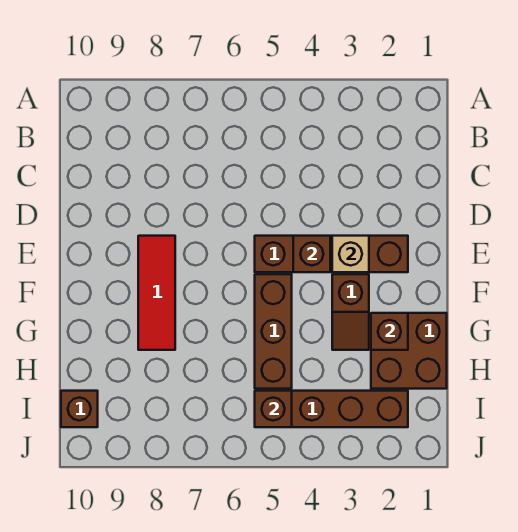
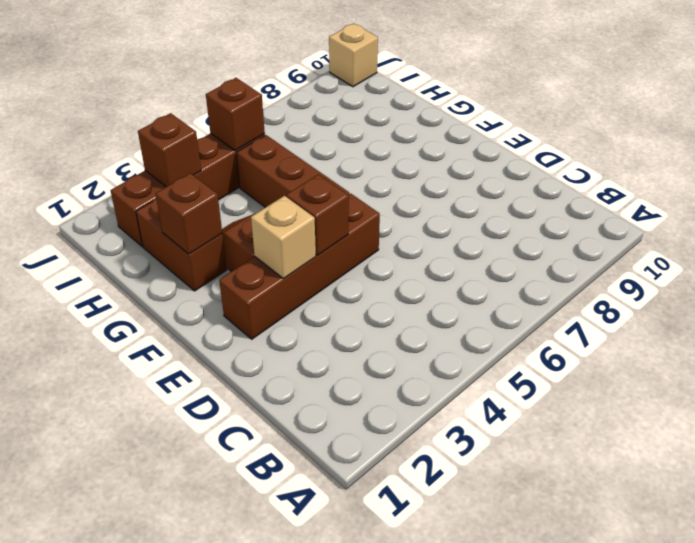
red tile E8:G8 level 1 -> none
brown brick G1:H2 level 1 -> brown brick G2:H2 level 1
brown brick I10 level 1 -> brown brick I3 level 2
none -> tan brick J10 level 1

